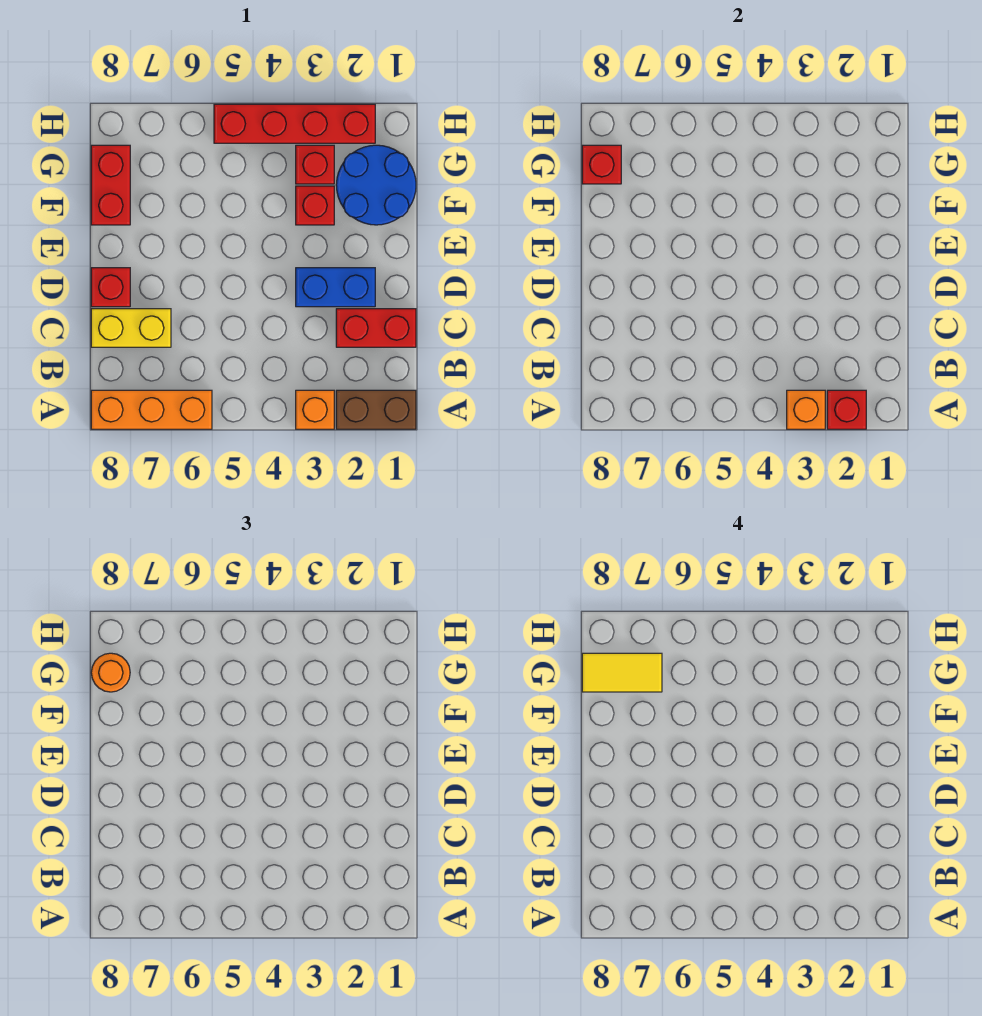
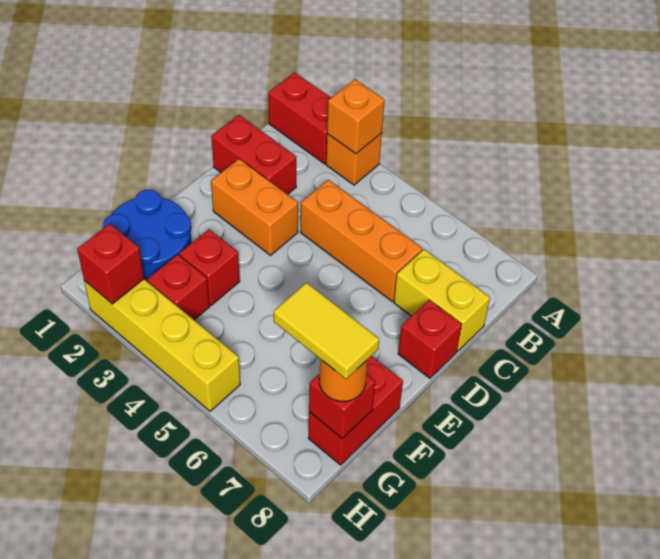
brown brick A1:A2 level 1 -> red brick A1:A2 level 1
red brick A2 level 2 -> red brick H2 level 2
orange brick A6:A8 level 1 -> orange brick C4:C6 level 1
blue brick D2:D3 level 1 -> orange brick D2:D3 level 1
red brick H2:H5 level 1 -> yellow brick H2:H5 level 1

